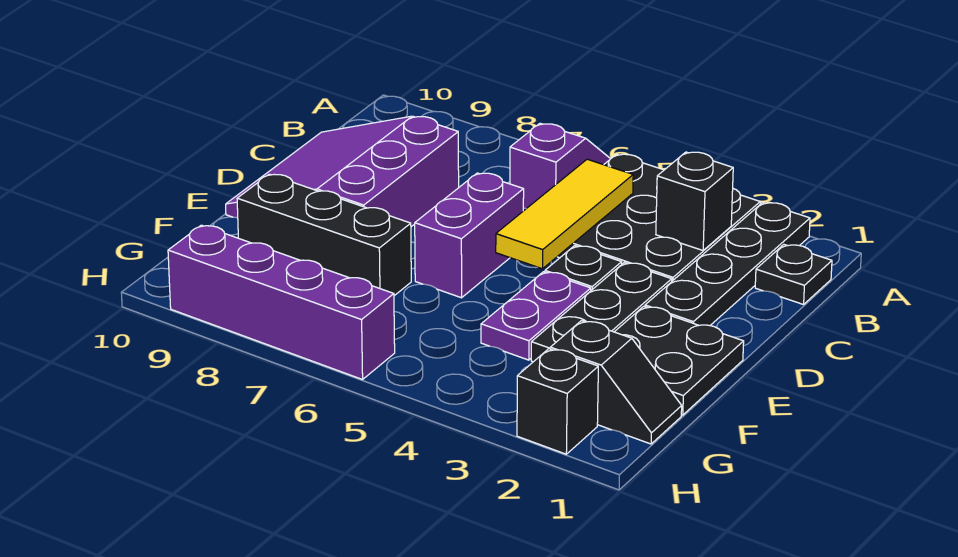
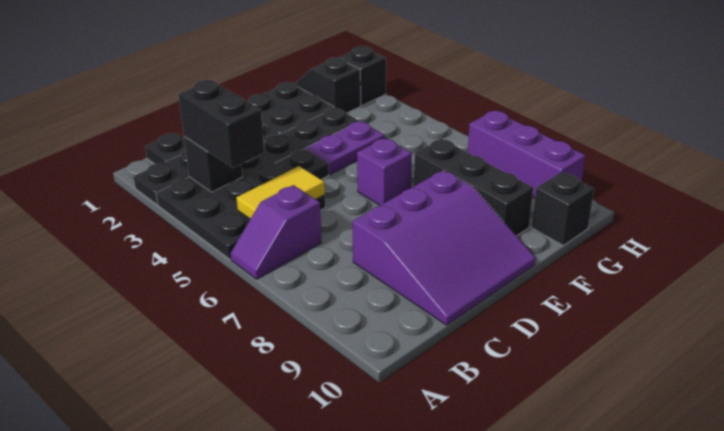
none -> black brick B3:B4 level 3
yellow tile B5:D5 level 2 -> yellow tile B5:C5 level 2
purple brick D6:E6 level 1 -> purple brick E6 level 1
none -> black brick G10 level 1
purple brick H6:H9 level 1 -> purple brick H7:H9 level 1

